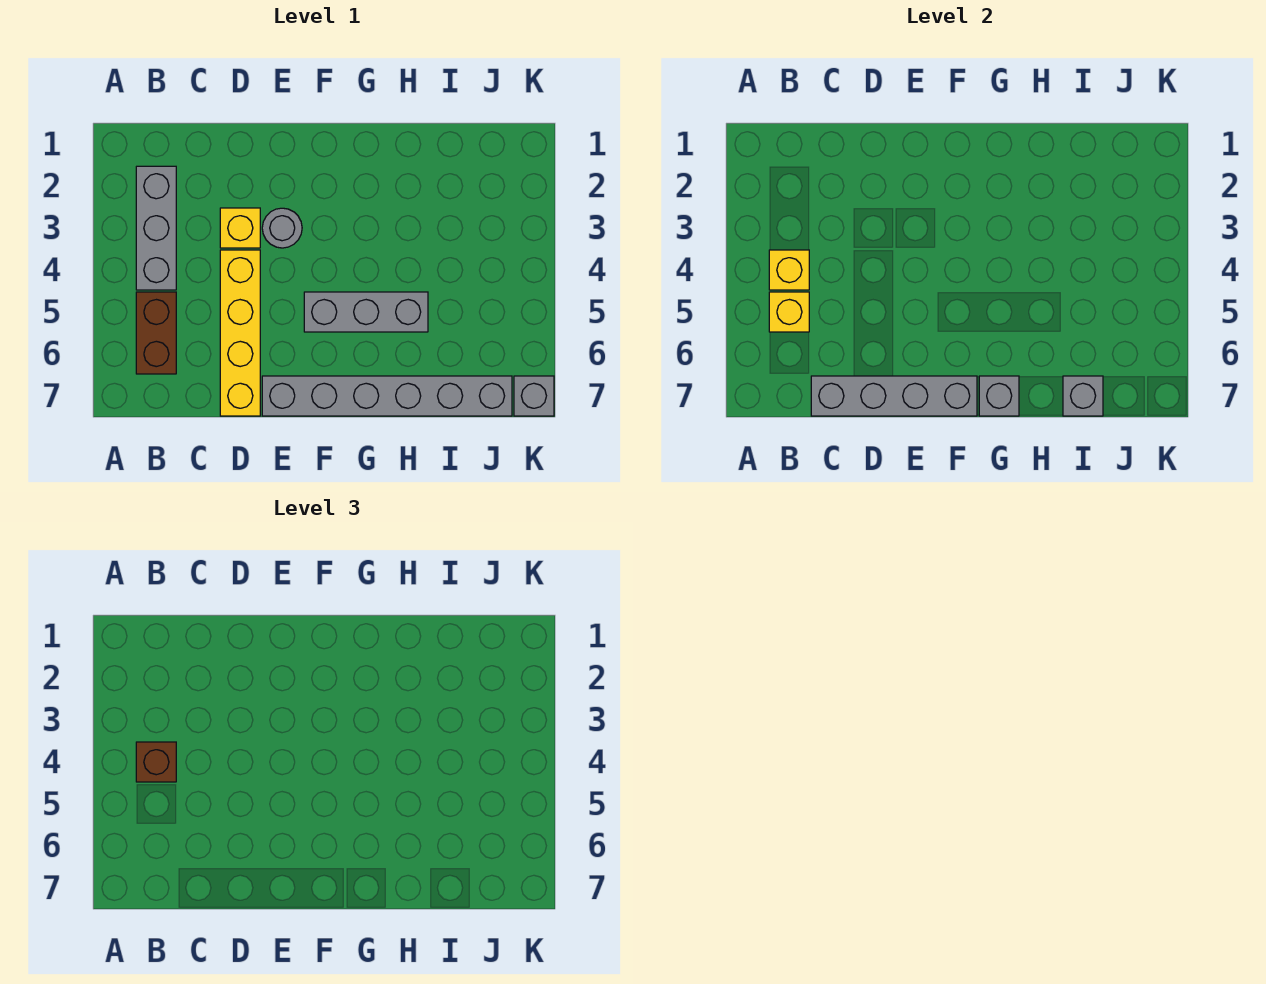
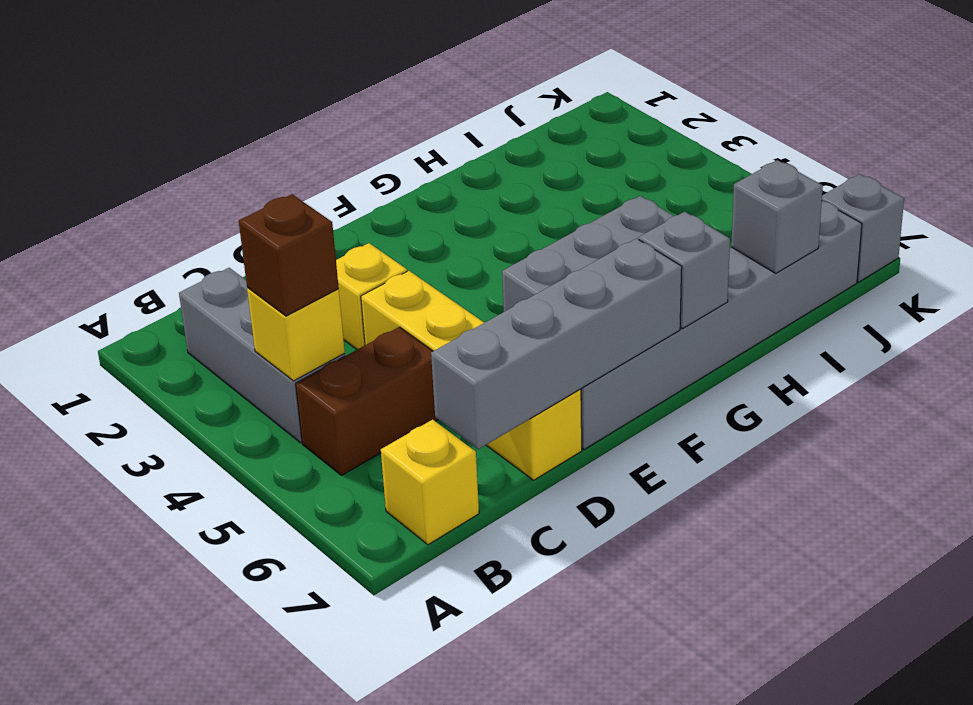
brown brick B5:B6 level 1 -> brown brick B5:C5 level 1
yellow brick B5 level 2 -> yellow brick B7 level 1
grey round brick E3 level 1 -> none

